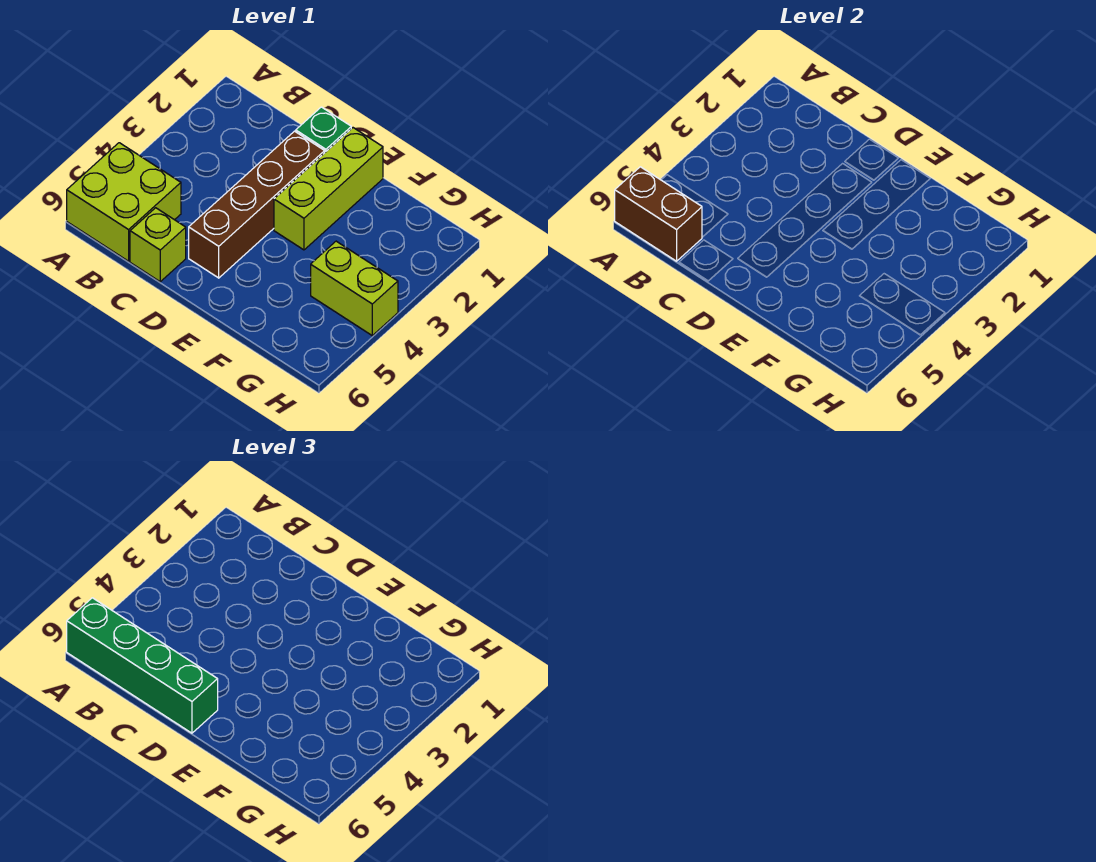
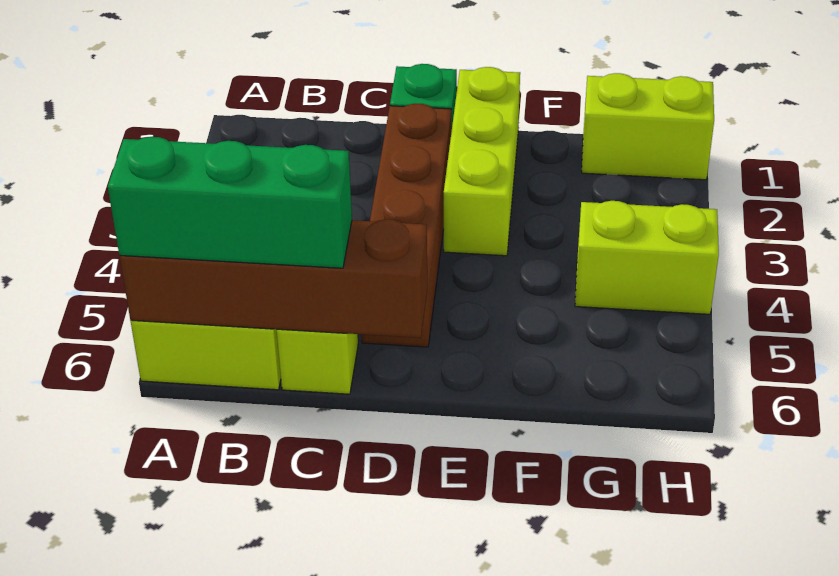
brown brick A6:B6 level 2 -> brown brick A6:D6 level 2
green brick A6:D6 level 3 -> green brick A6:C6 level 3
none -> lime brick G1:H1 level 1

